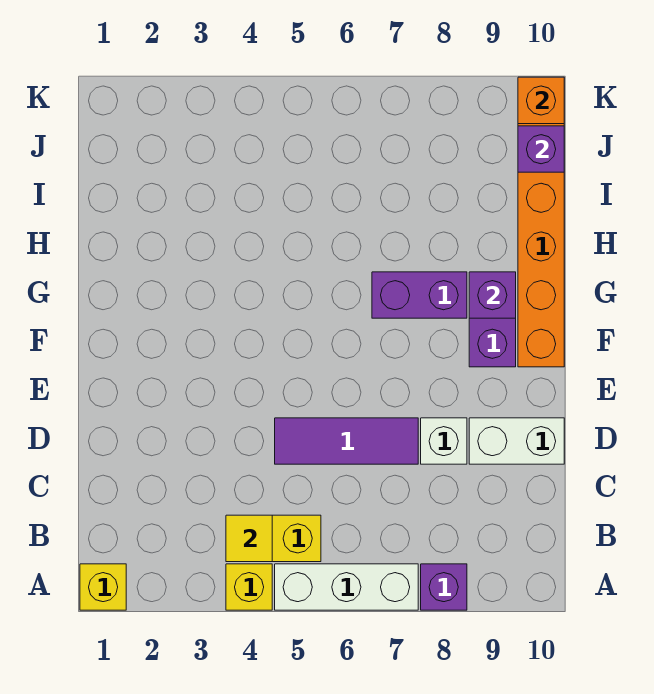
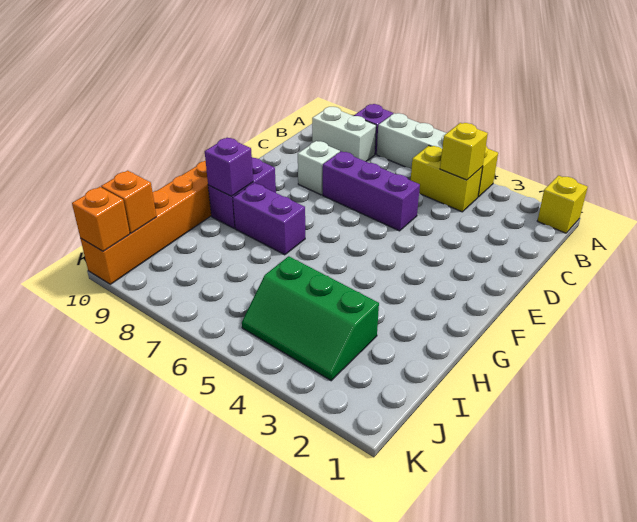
yellow tile B4 level 2 -> yellow brick B4 level 2
purple tile D5:D7 level 1 -> purple brick D5:D7 level 1
white brick D9:D10 level 1 -> white brick B8:B9 level 1
none -> green slope I3:J5 level 1 top I
purple brick J10 level 2 -> orange brick J10 level 2

